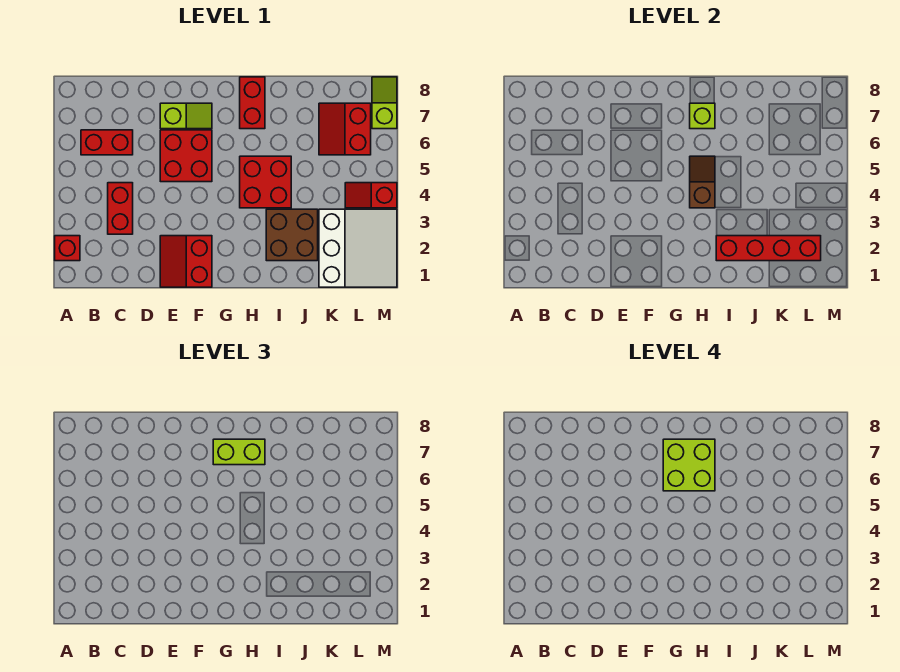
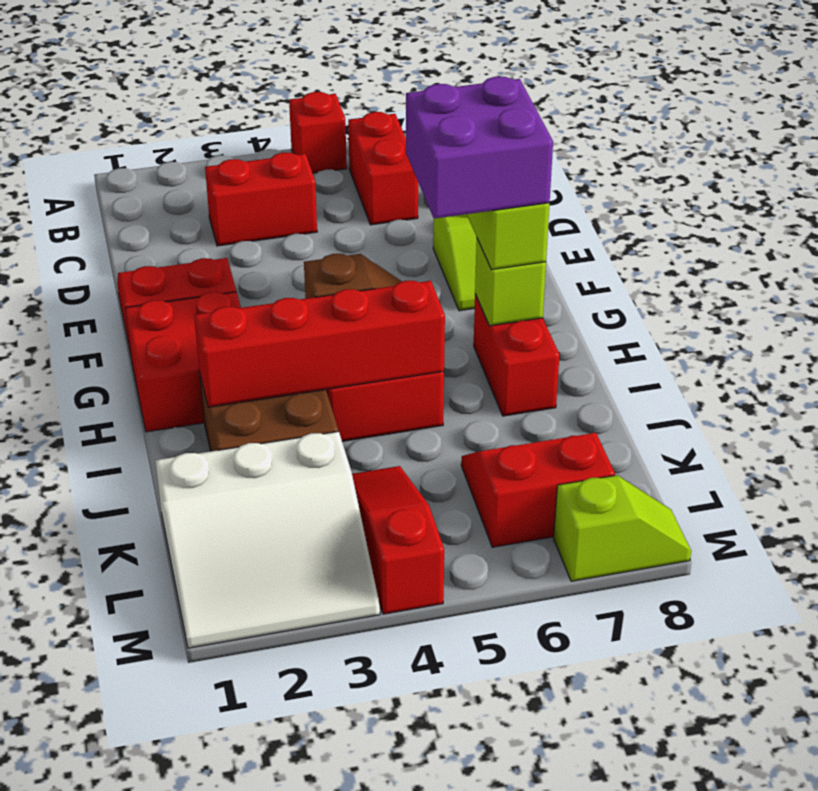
red brick A2 level 1 -> red brick A5 level 1
red brick E5:F6 level 1 -> red brick G1:H2 level 1
lime brick G6:H7 level 4 -> purple brick G6:H7 level 4
red brick H7:H8 level 1 -> red brick H7:I7 level 1
red brick I2:L2 level 2 -> red brick I2:I5 level 2
red slope L4:M4 level 1 top M -> red slope K4:M4 level 1 top M

